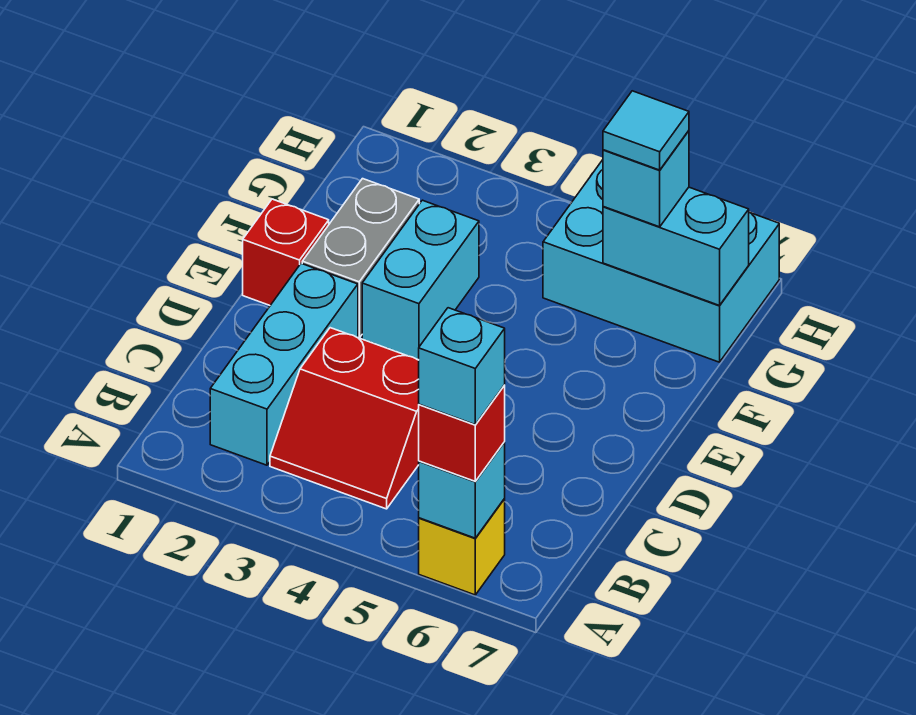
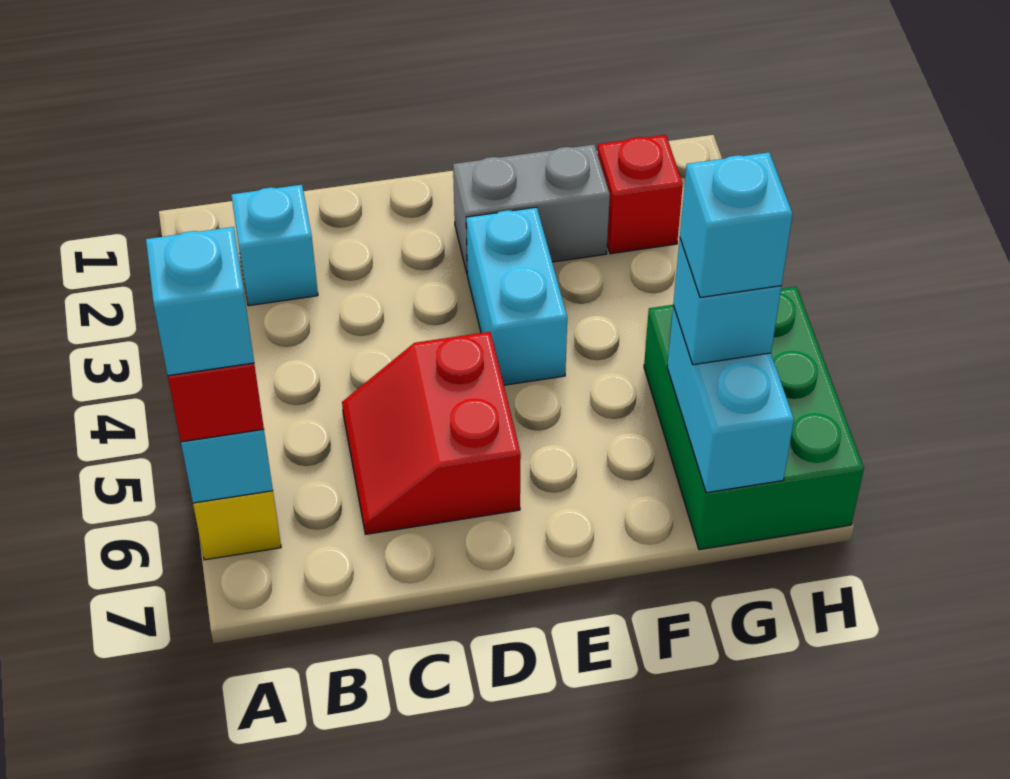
cyan brick B2:D2 level 1 -> cyan brick B2 level 1
red slope B3:C4 level 1 top C -> red slope C5:D6 level 1 top D
red brick E1 level 1 -> red brick G2 level 1
cyan brick E3:F3 level 1 -> cyan brick E3:E4 level 1
cyan brick G5:H7 level 1 -> green brick G5:H7 level 1
cyan tile G6 level 4 -> cyan brick G6 level 4

